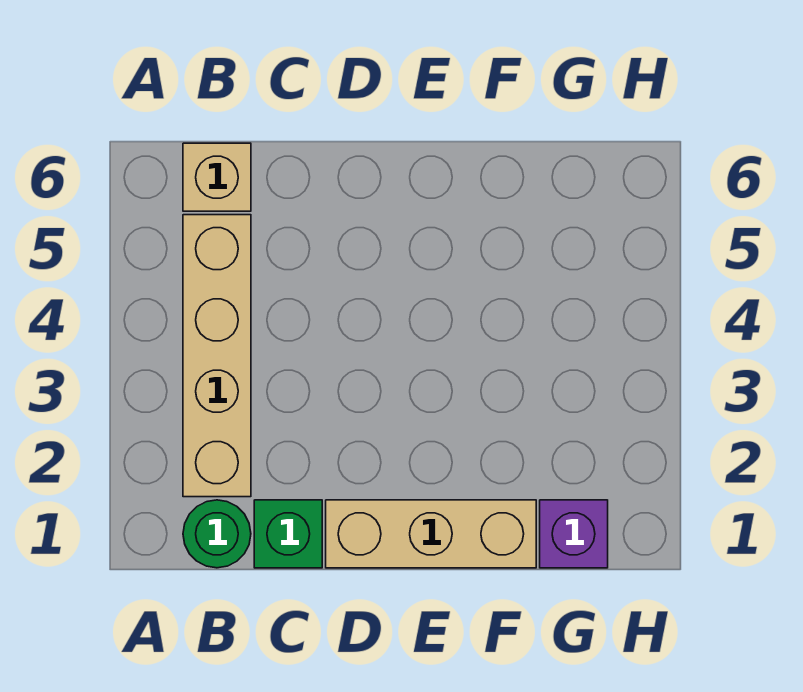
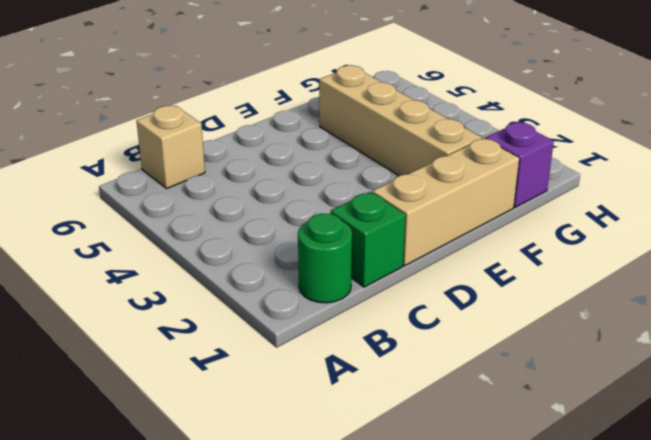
tan brick B2:B5 level 1 -> tan brick F2:F5 level 1

